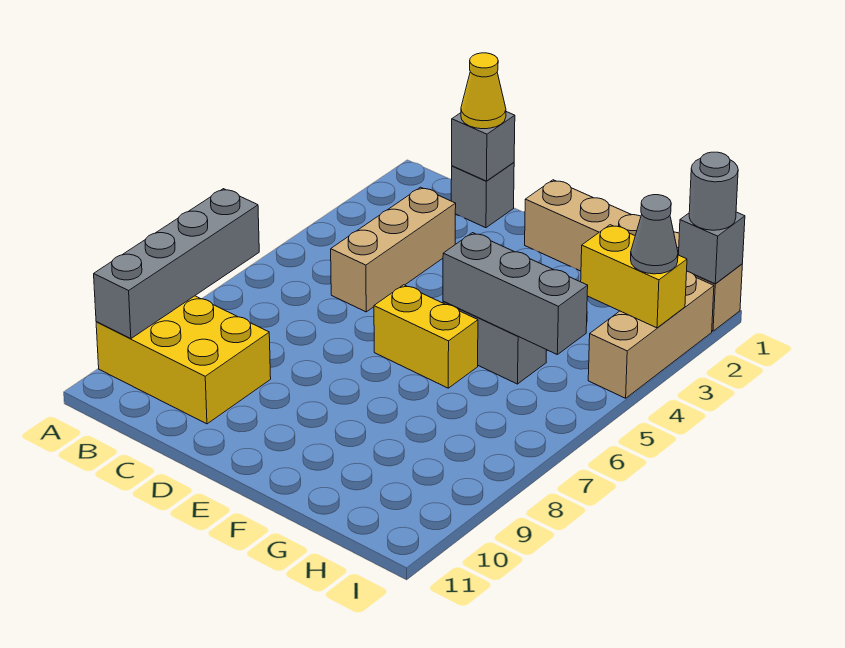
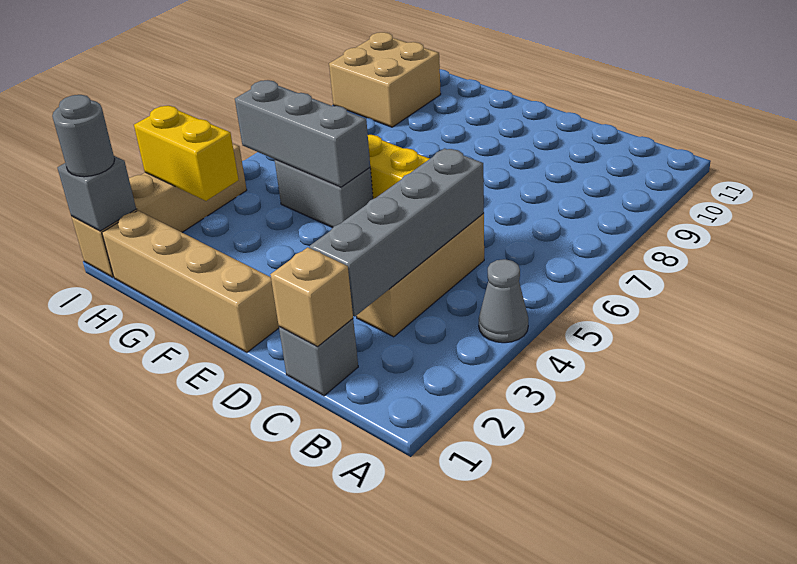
grey brick A7:A10 level 2 -> grey brick C2:C5 level 2
yellow brick A9:C10 level 1 -> none
grey brick C1 level 2 -> tan brick C1 level 2
yellow cone C1 level 3 -> none
none -> tan brick H9:I10 level 1
grey cone I3 level 3 -> grey cone A4 level 1

